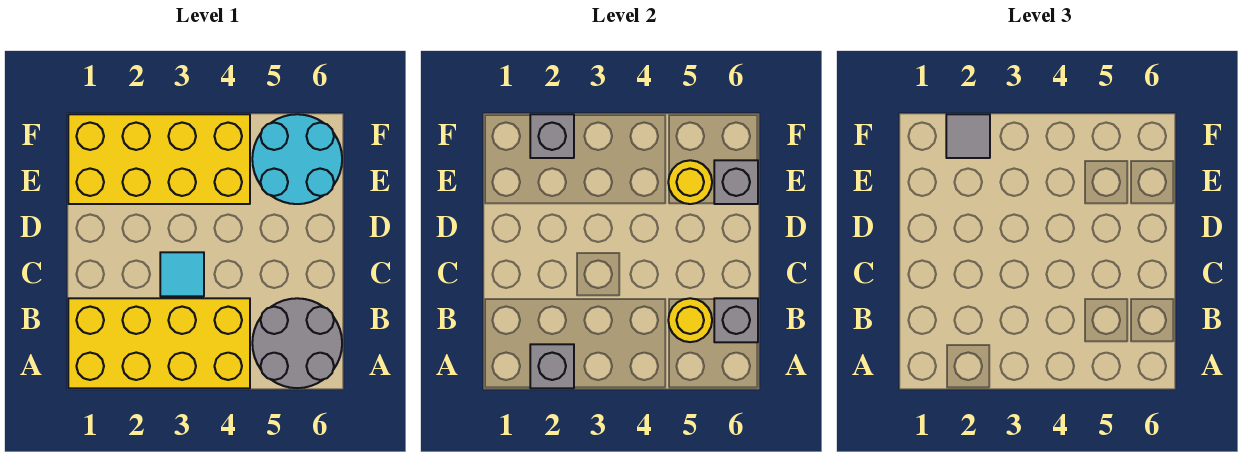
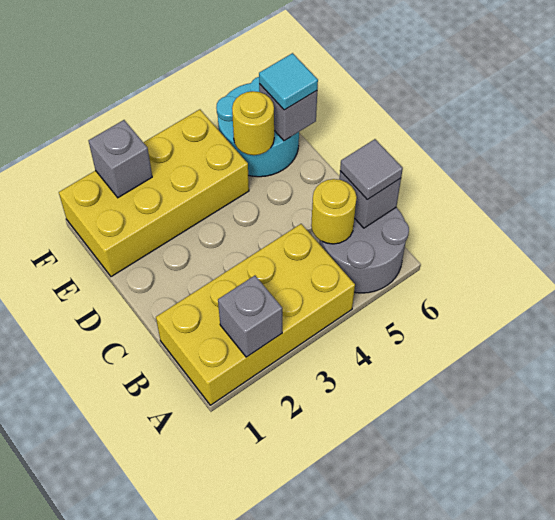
cyan tile C3 level 1 -> cyan tile E6 level 3
grey tile F2 level 3 -> grey tile B6 level 3

